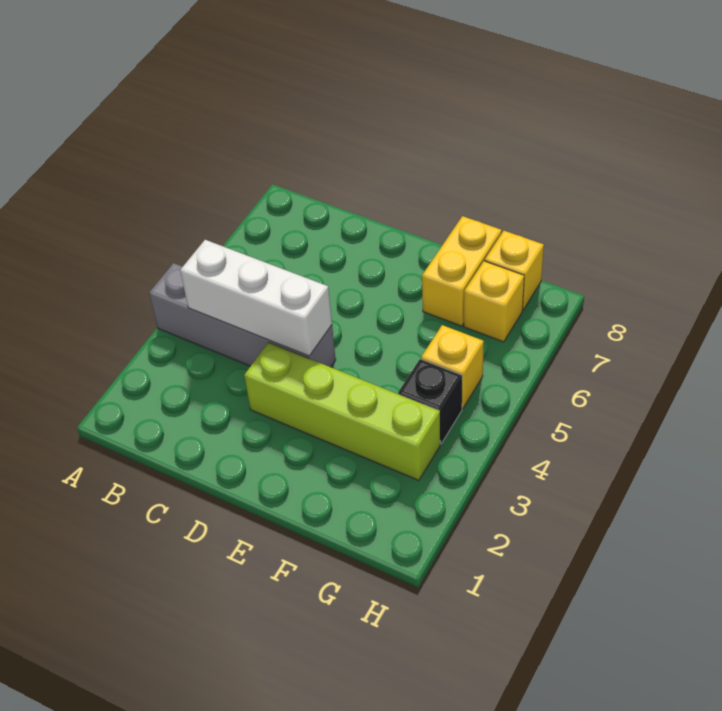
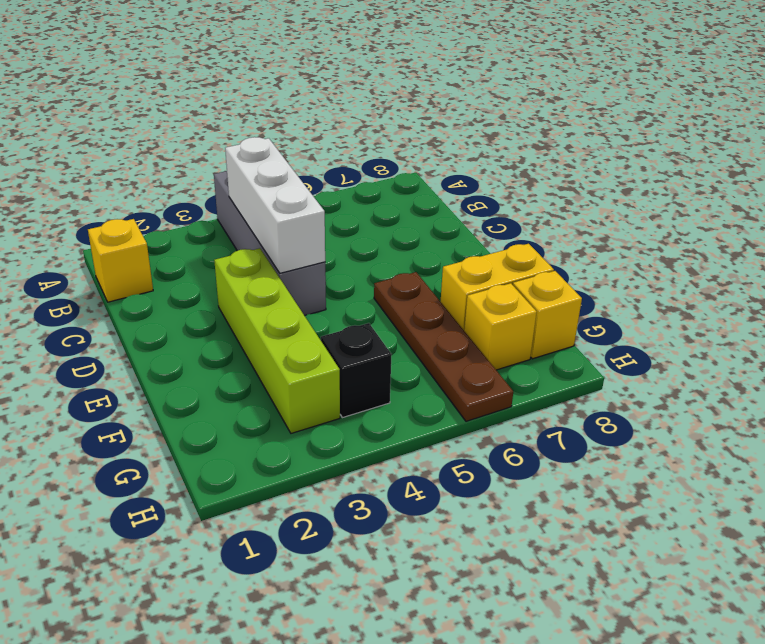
none -> brown plate E6:H6 level 1
yellow brick G5 level 1 -> yellow brick B1 level 1

